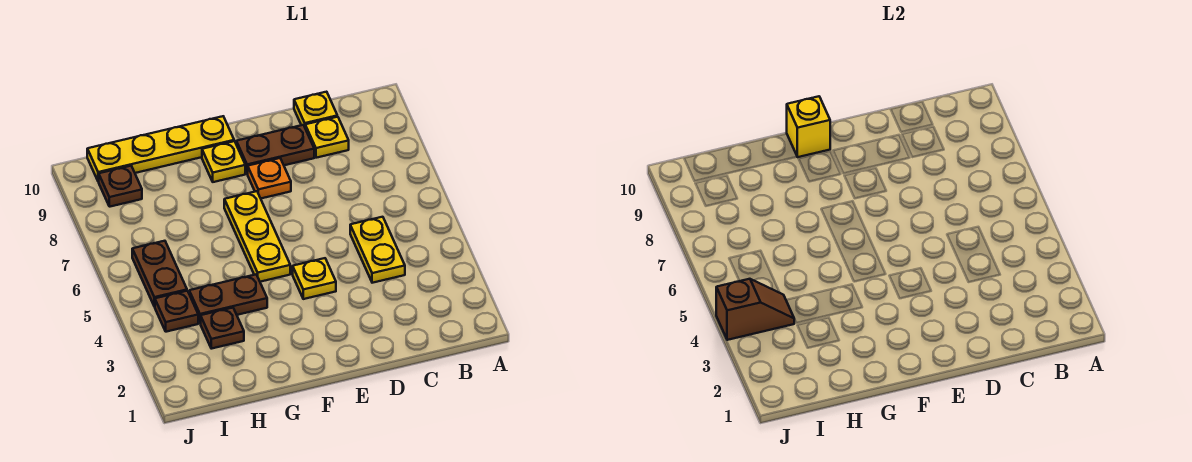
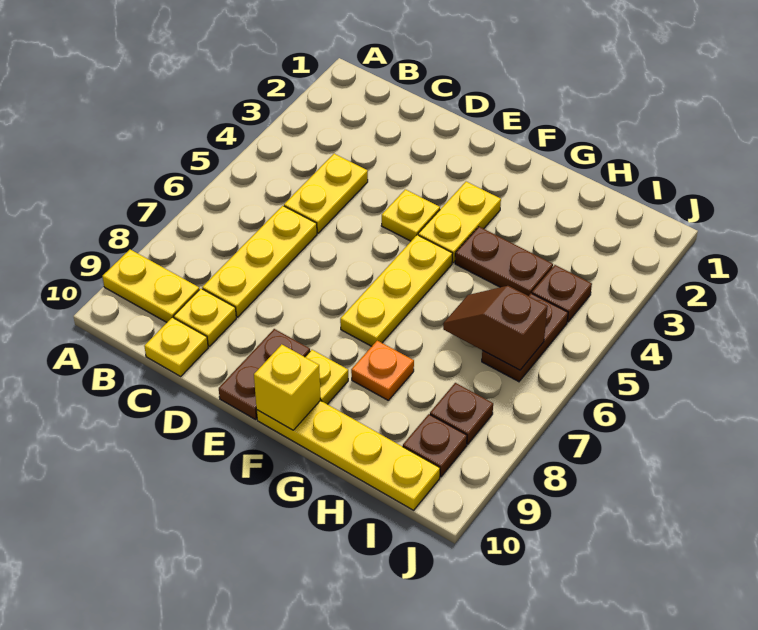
none -> yellow plate A9:B9 level 1
none -> yellow plate C6:C8 level 1
brown plate D9:E9 level 1 -> brown plate E9:E10 level 1
orange plate E8 level 1 -> orange plate G8 level 1
none -> yellow plate F3:F4 level 1
brown plate H3 level 1 -> brown plate I8 level 1
brown slope I4:J4 level 2 top J -> brown slope H6:I6 level 2 top I

